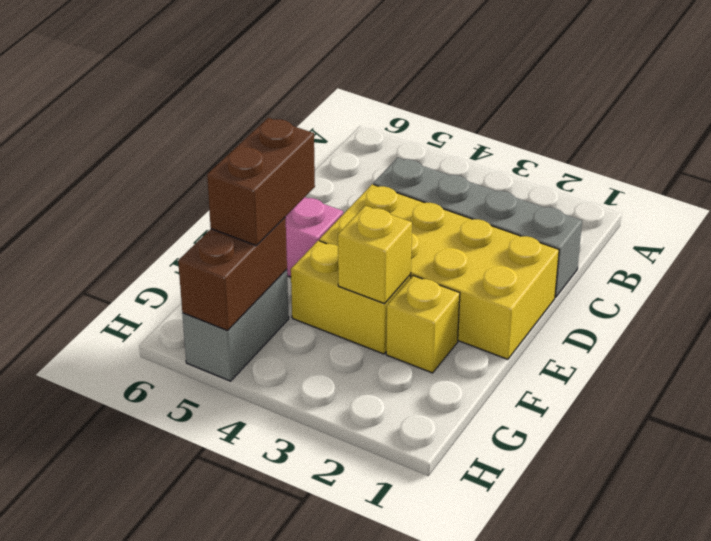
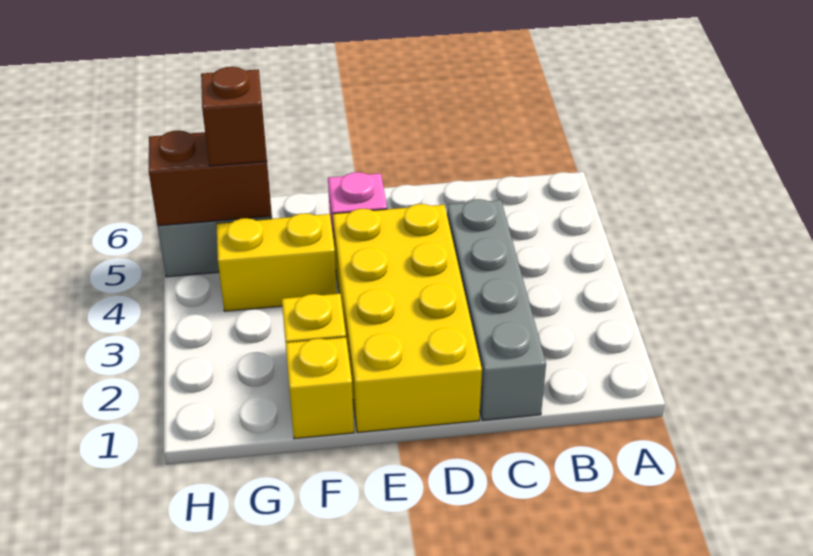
yellow brick F3:F4 level 1 -> yellow brick F4:G4 level 1
yellow brick F3 level 2 -> yellow brick F1 level 1
brown brick F5:G5 level 3 -> brown brick G5 level 3

